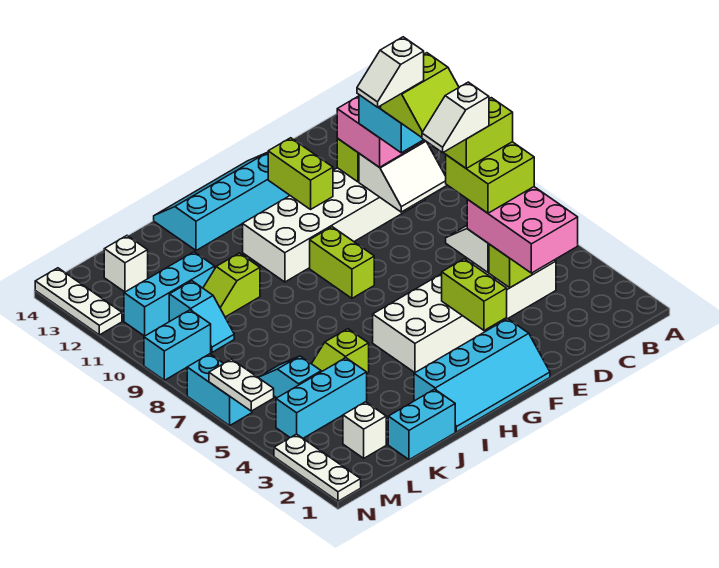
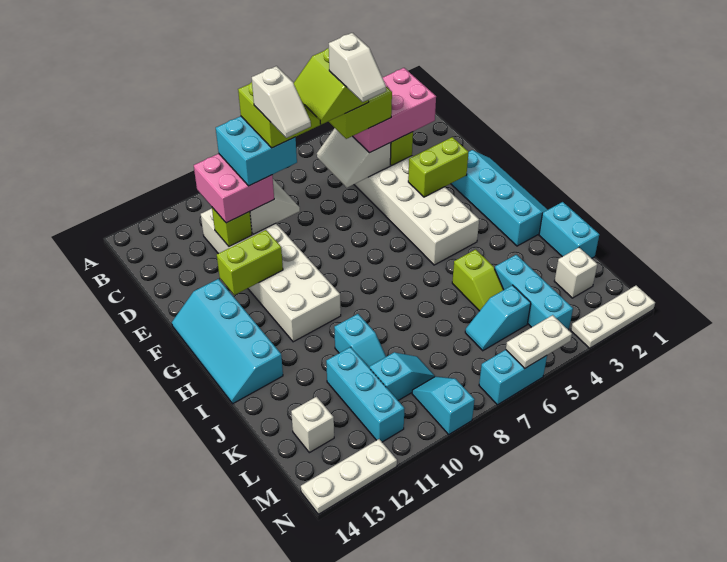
lime brick G8:G9 level 1 -> none
lime slope J10:K10 level 1 top J -> cyan slope J10:K10 level 1 top J
cyan brick M9:N9 level 1 -> cyan slope M9:N9 level 1 top N

